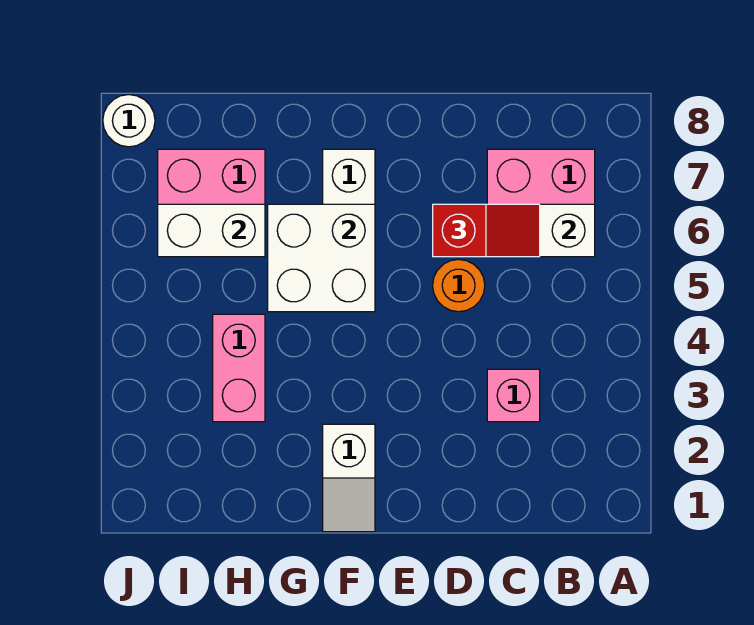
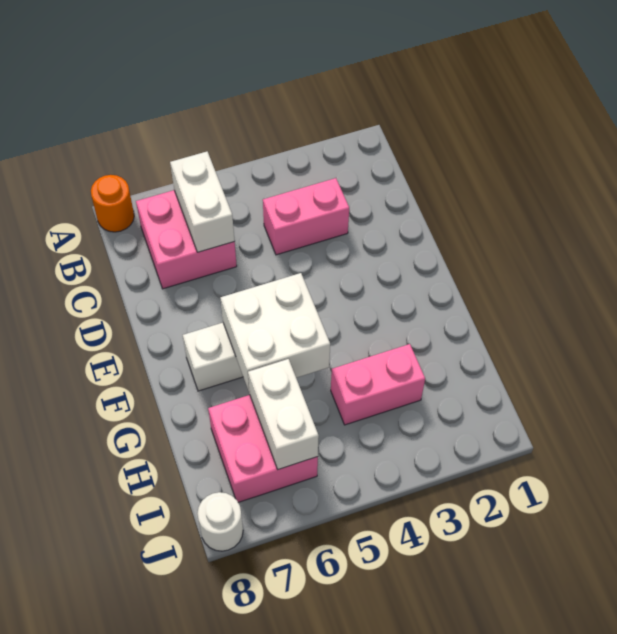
pink brick C3 level 1 -> pink brick C3:C4 level 1
red slope C6:D6 level 3 top D -> none
orange round brick D5 level 1 -> orange round brick A8 level 1
white slope F1:F2 level 1 top 2 -> none

